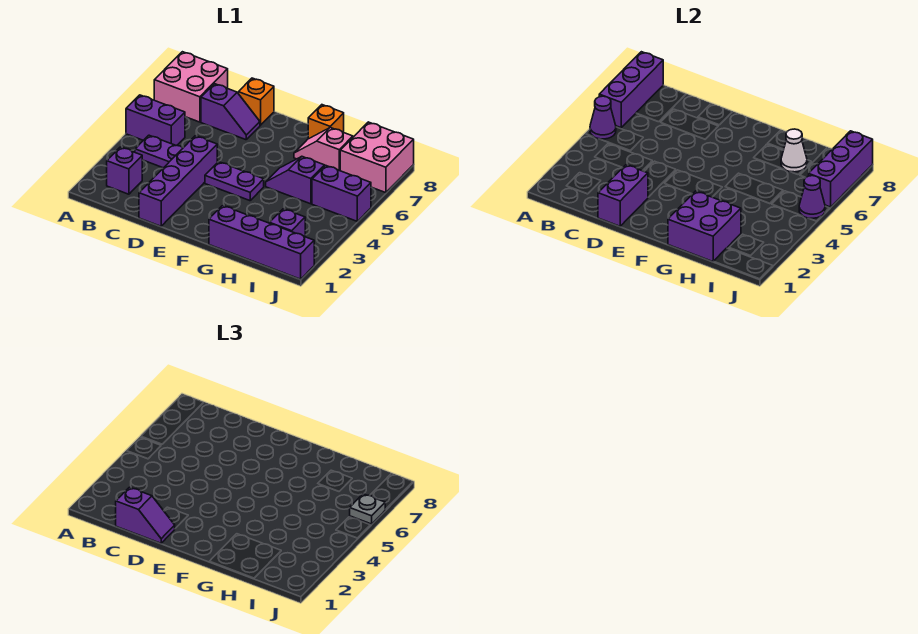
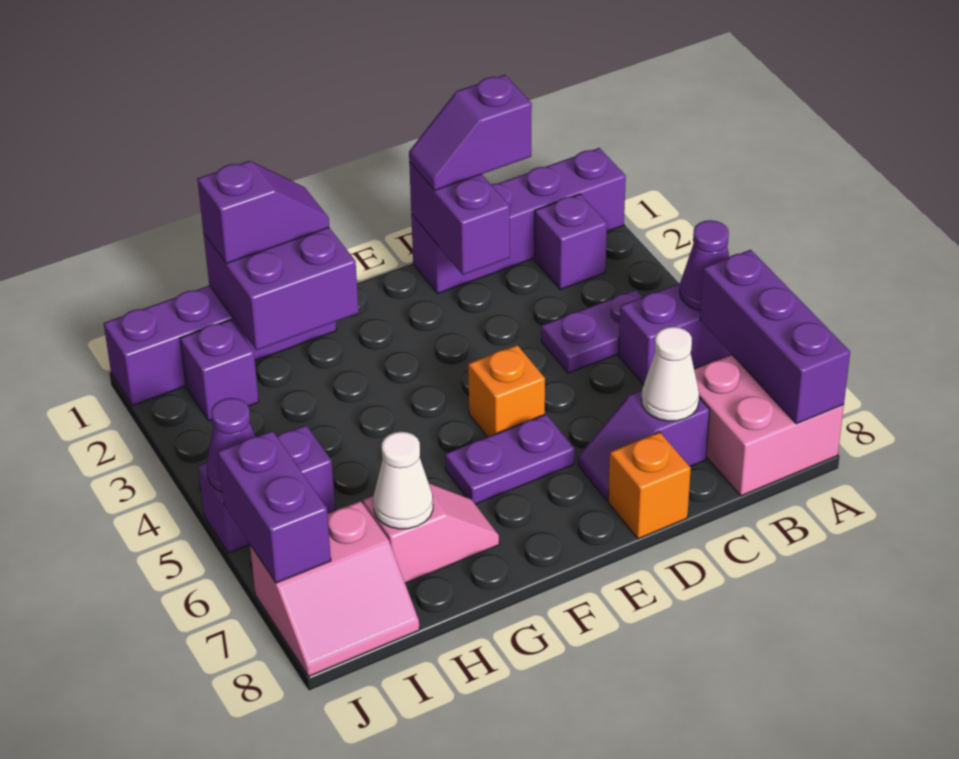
none -> white cone C7 level 2
purple brick D1:D4 level 1 -> purple brick A1:D1 level 1
purple plate E4:F4 level 1 -> purple plate E6:F6 level 1
purple slope G5:H5 level 1 top H -> purple slope G1:H1 level 3 top H
orange brick G8 level 1 -> orange brick E5 level 1
pink brick I7:J8 level 1 -> pink slope I7:J8 level 1 top 7
purple brick J6:J8 level 2 -> purple brick J6:J7 level 2
grey plate J6 level 3 -> none

